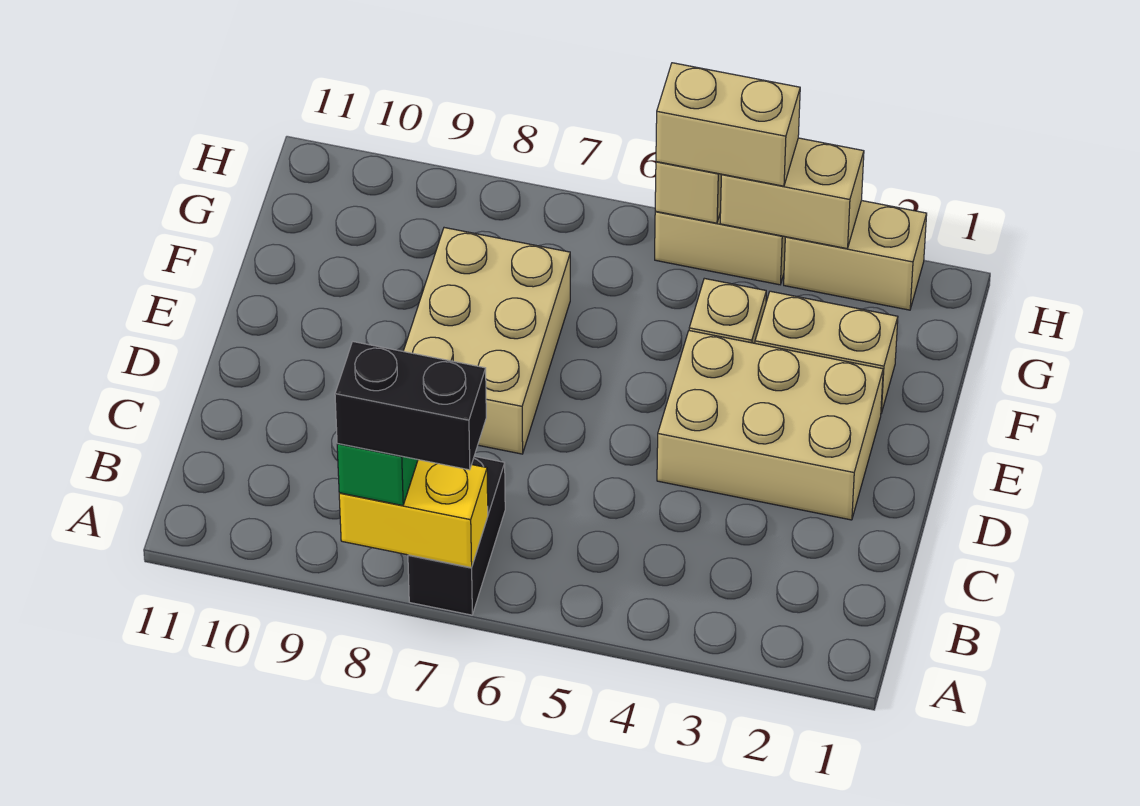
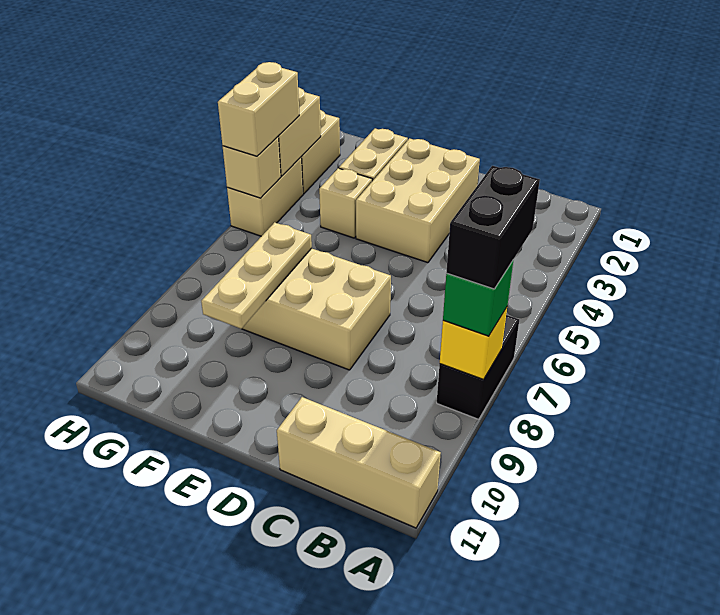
black brick A7:B7 level 1 -> black brick A7:A8 level 1
yellow brick A7:A8 level 2 -> yellow brick A8 level 2
none -> tan brick A11:C11 level 1
none -> tan plate F7:F9 level 2

